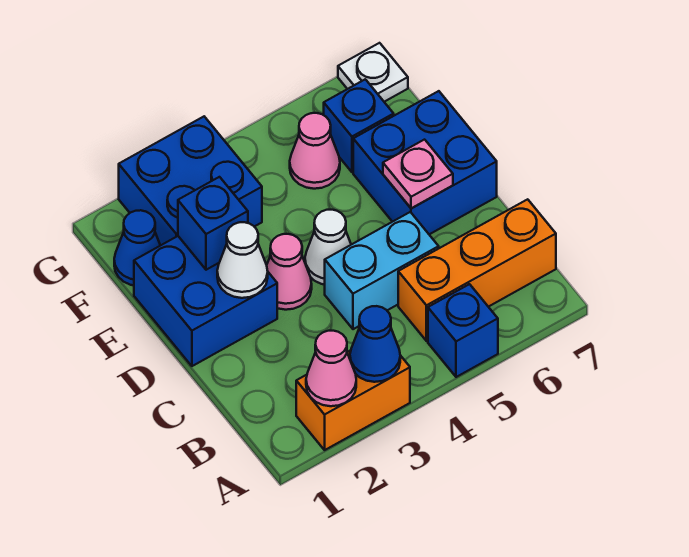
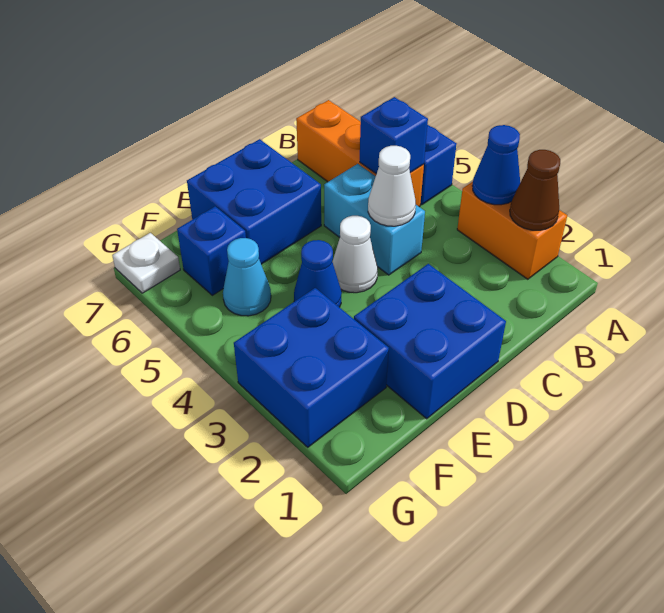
pink cone A2 level 2 -> brown cone A2 level 2
white cone D2 level 2 -> white cone C4 level 2
pink cone D3 level 1 -> none
pink plate D6 level 2 -> none
blue brick E2 level 2 -> blue brick B5 level 2
blue cone F1 level 1 -> blue cone E4 level 1
pink cone F5 level 1 -> cyan cone F5 level 1

